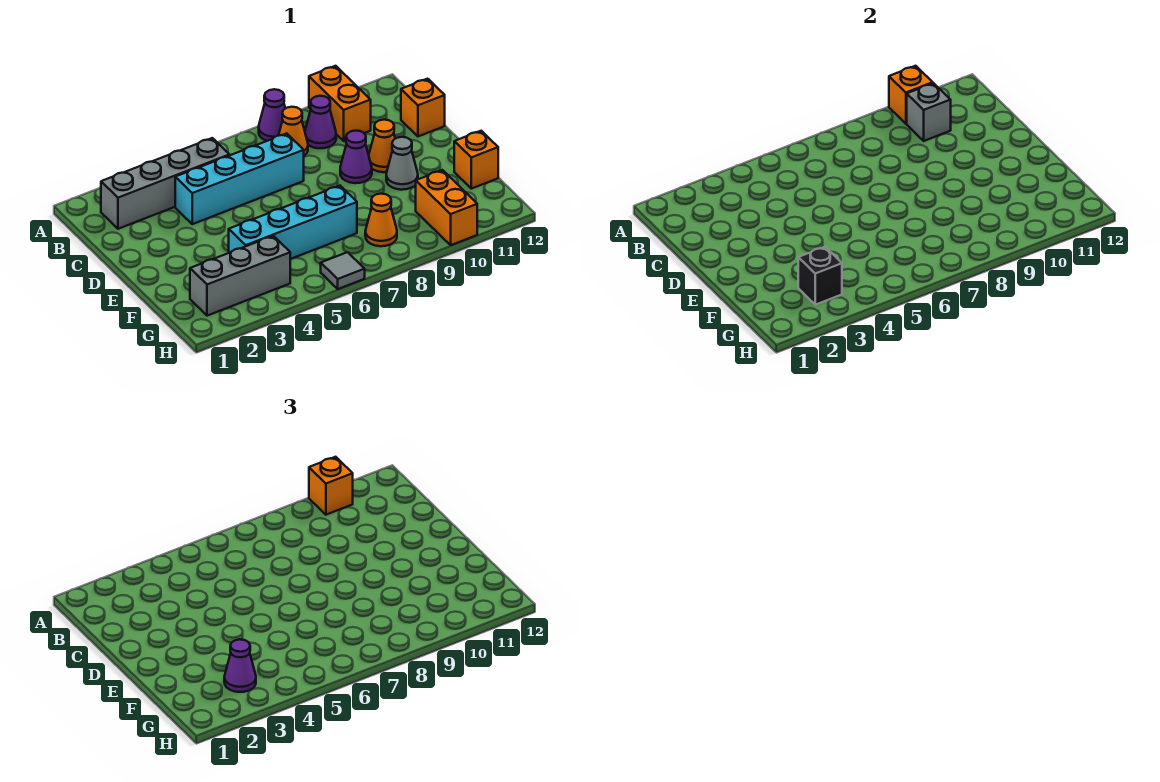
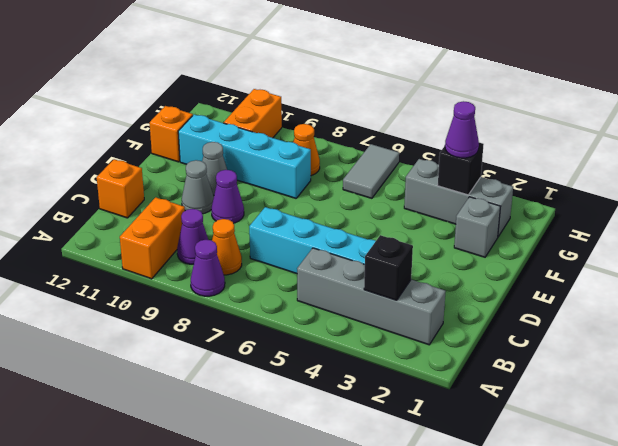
orange brick A10 level 2 -> none
orange brick A10 level 3 -> none
none -> black brick B3 level 2
grey brick B10 level 2 -> grey brick F2 level 1
orange cone D10 level 1 -> grey cone D10 level 1
cyan brick F4:F7 level 1 -> cyan brick F8:F11 level 1
grey tile H6 level 1 -> grey tile G6:H6 level 1

